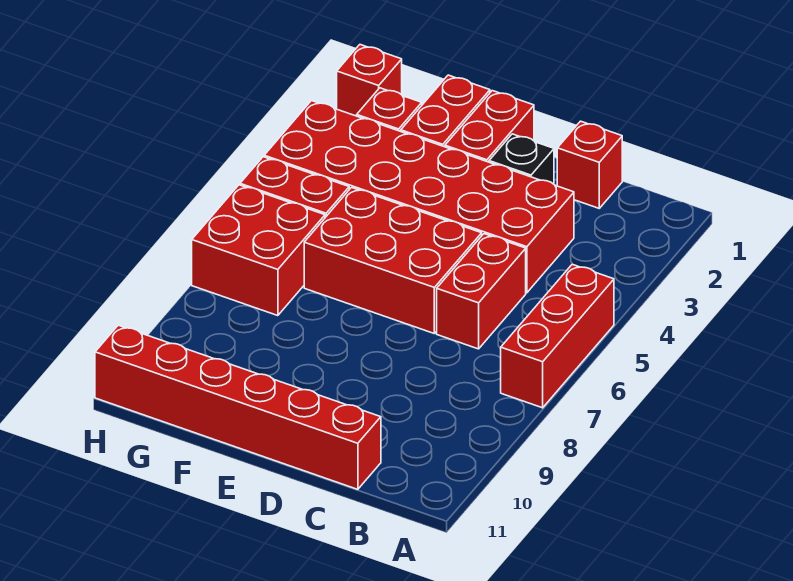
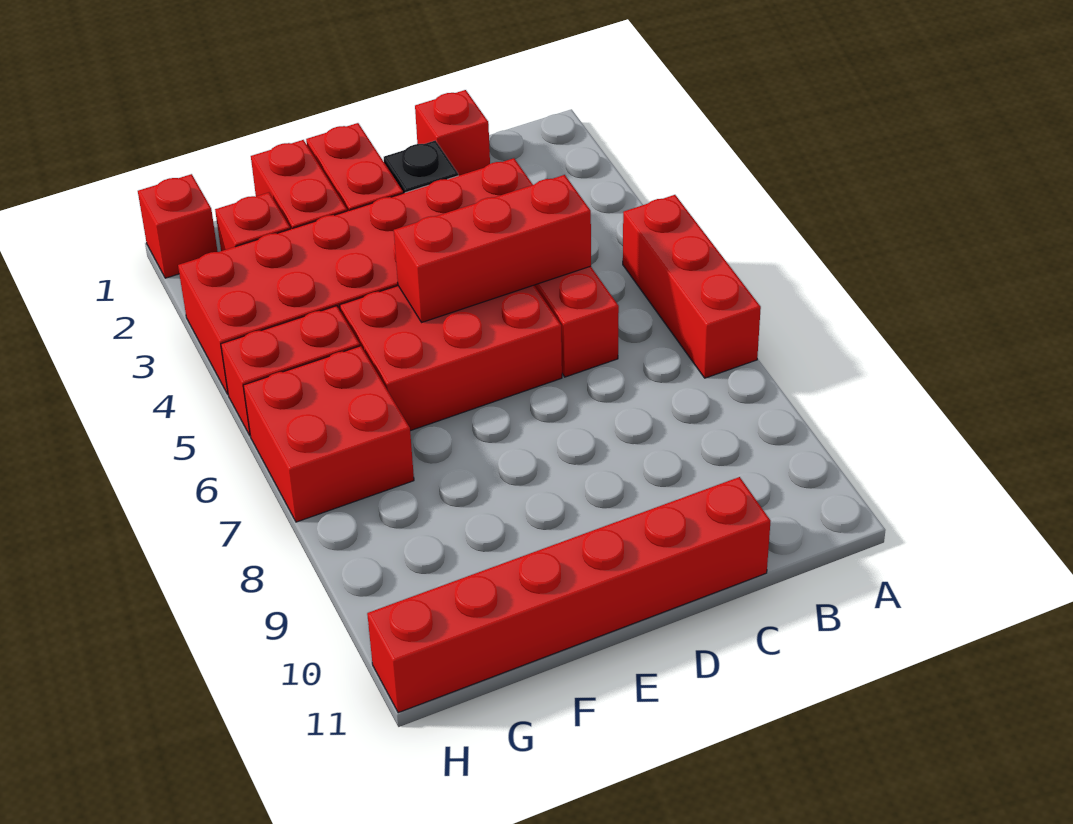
none -> red brick C5:E5 level 2

